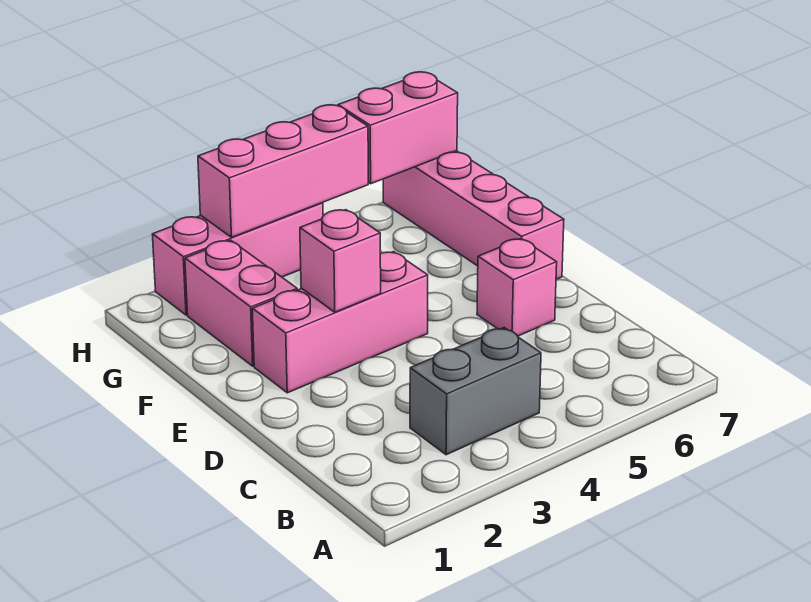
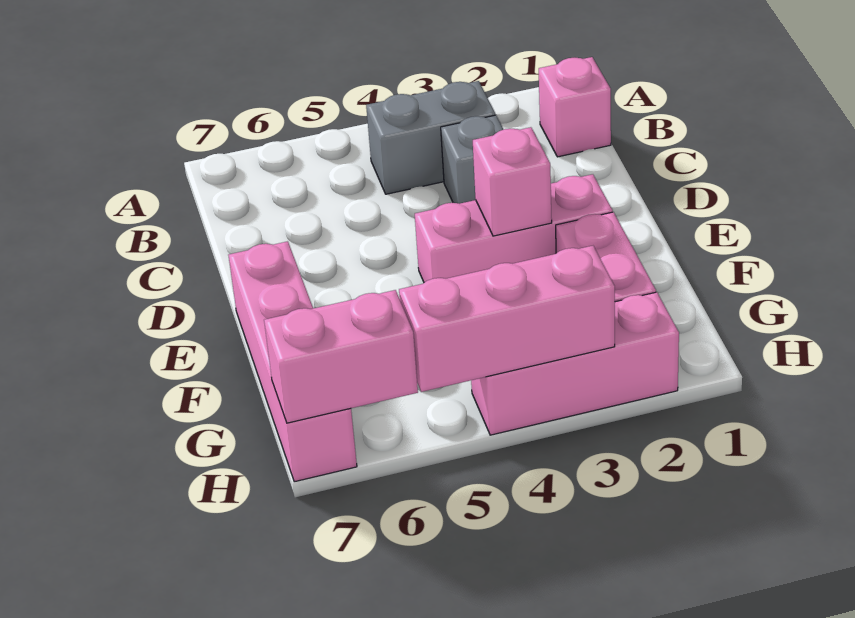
none -> grey brick C3 level 1
pink brick D6 level 1 -> pink brick B1 level 1

